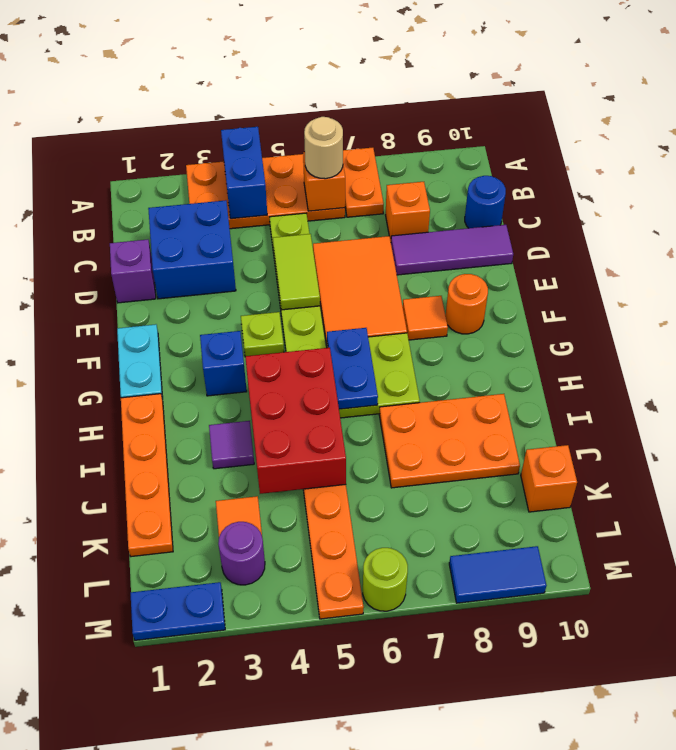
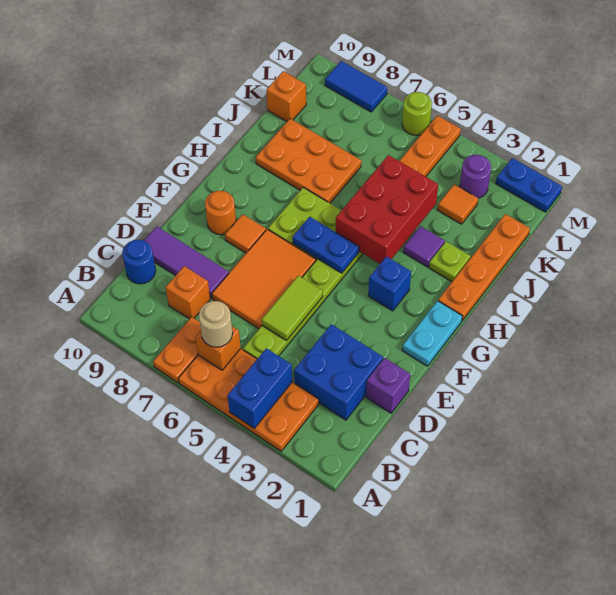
lime plate F4 level 1 -> lime plate I2 level 1
blue plate G6:H6 level 2 -> blue plate G5:G6 level 2

